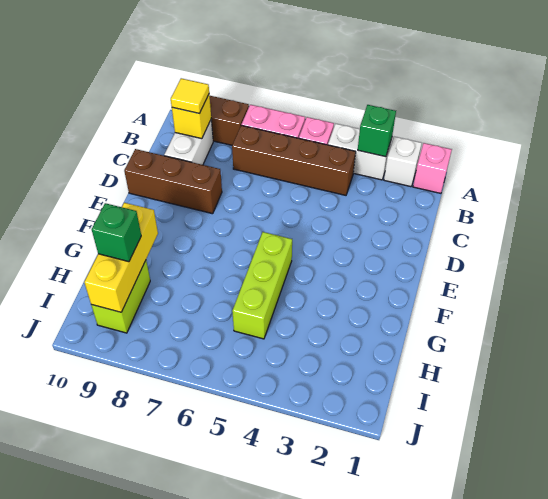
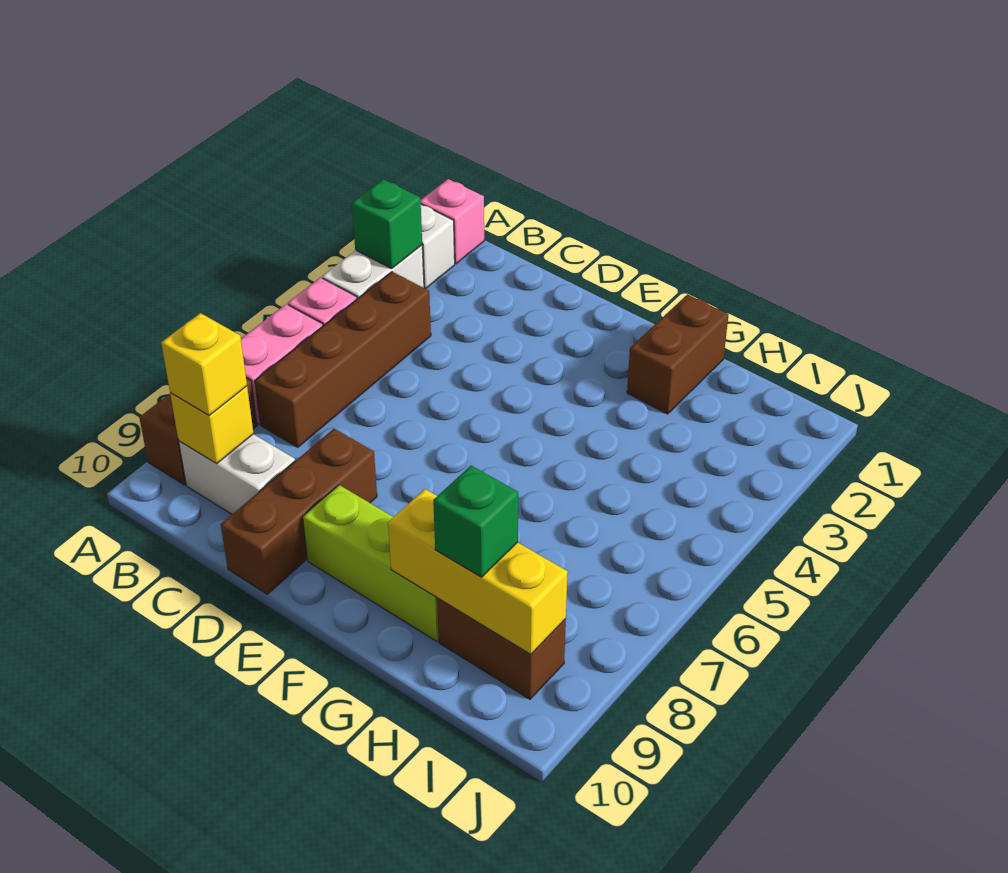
yellow tile B9 level 3 -> yellow brick B9 level 3
lime brick F5:H5 level 1 -> lime brick E9:G9 level 1
none -> brown brick G1:G2 level 1
lime brick H9:I9 level 1 -> brown brick H9:I9 level 1

